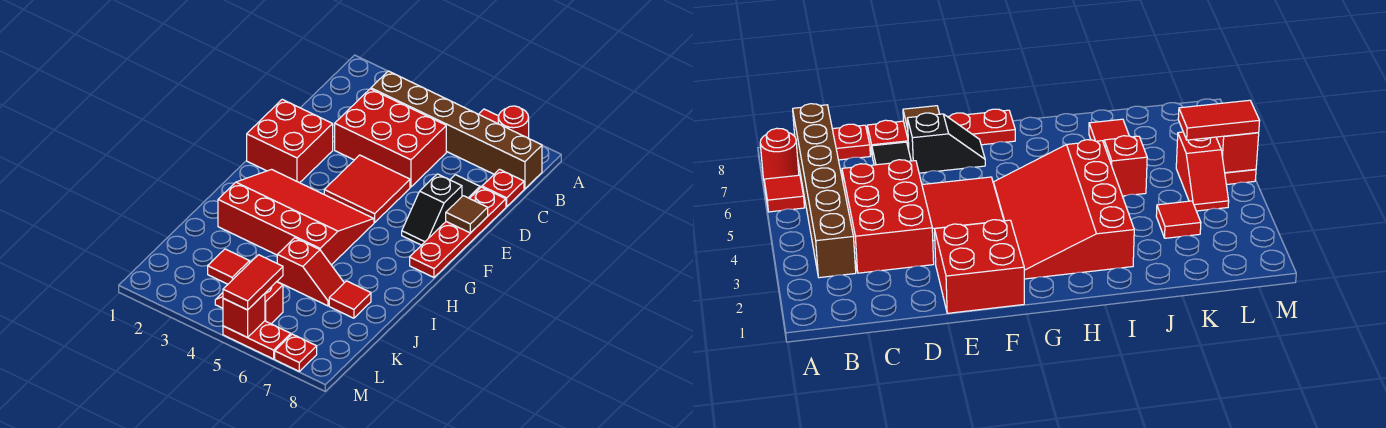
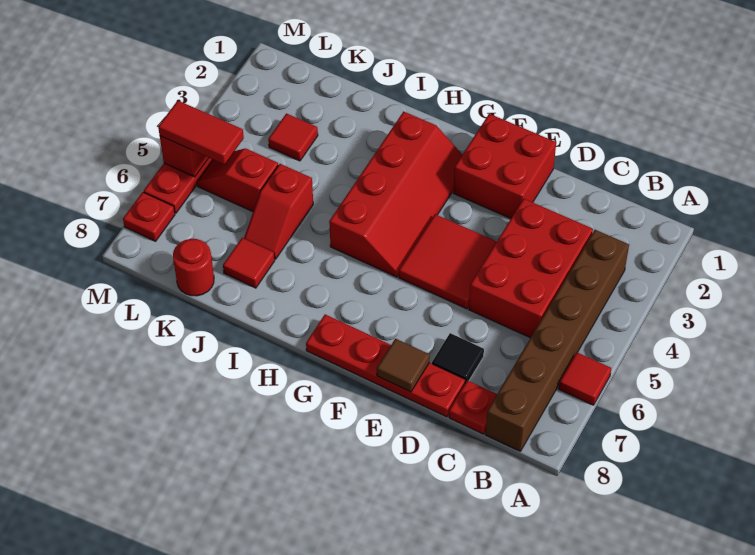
red round brick A7 level 1 -> red round brick K8 level 1
black slope E7:F7 level 1 top E -> none
red slope G2:I5 level 1 top I -> red slope G2:H5 level 1 top H
red slope L4:L5 level 1 top 5 -> red slope K5:L5 level 1 top K

